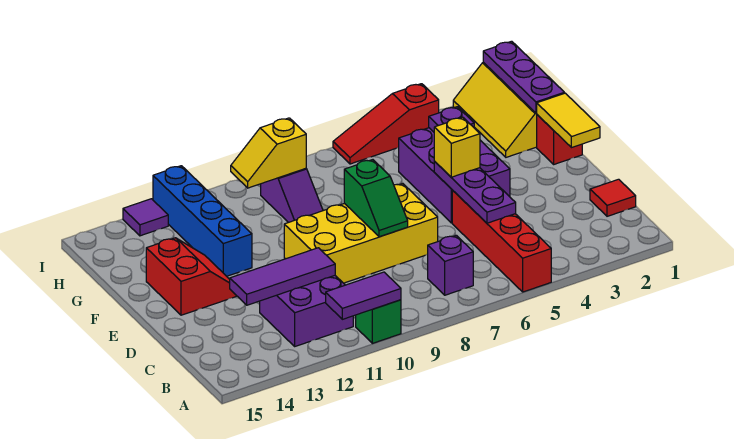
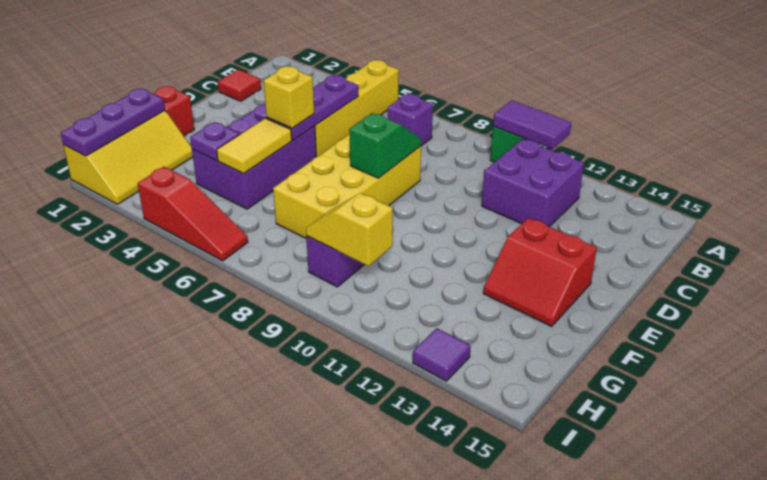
red brick A5:D5 level 1 -> yellow brick A5:D5 level 1
purple tile C11:C13 level 2 -> none
yellow brick D7:E10 level 1 -> yellow brick D7:G8 level 1
yellow tile E1:F1 level 2 -> yellow tile F5:G5 level 2
red slope E13:F14 level 1 top 14 -> red slope E13:F14 level 1 top E
blue brick F12:I12 level 1 -> none
yellow slope H9:H10 level 2 top 9 -> yellow slope H9:H10 level 2 top 10

